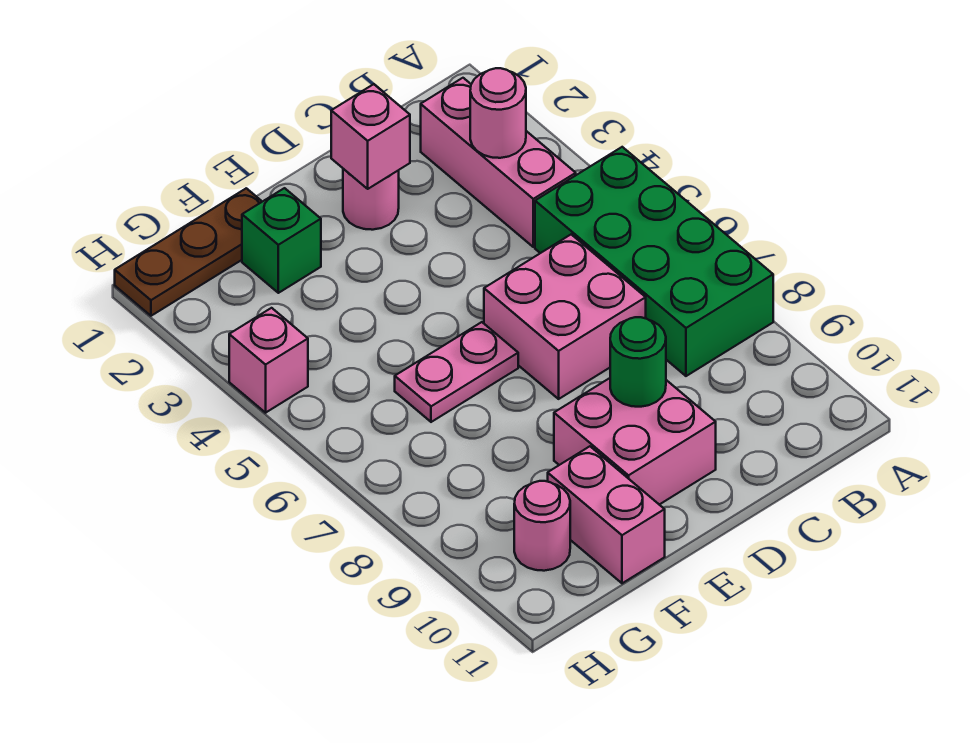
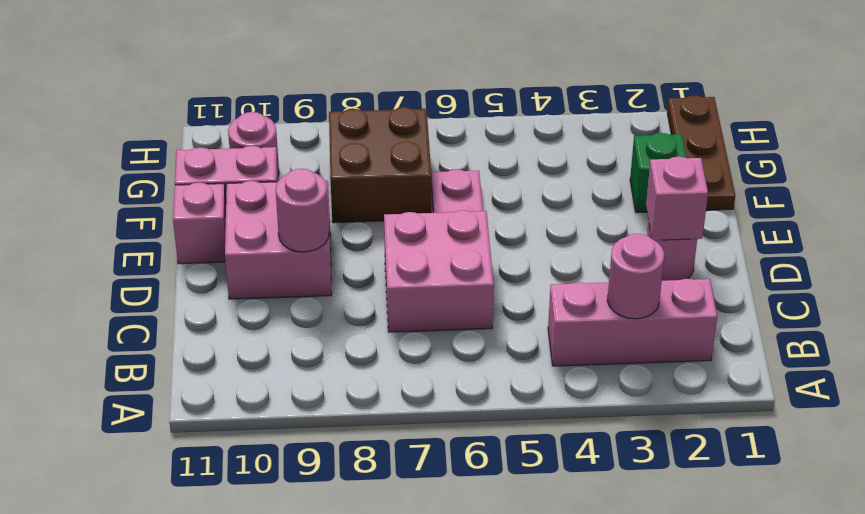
green brick A5:B8 level 1 -> none
green round brick D9 level 2 -> pink round brick D9 level 2
none -> brown brick F7:G8 level 1
pink brick H4 level 1 -> pink brick E11 level 1

